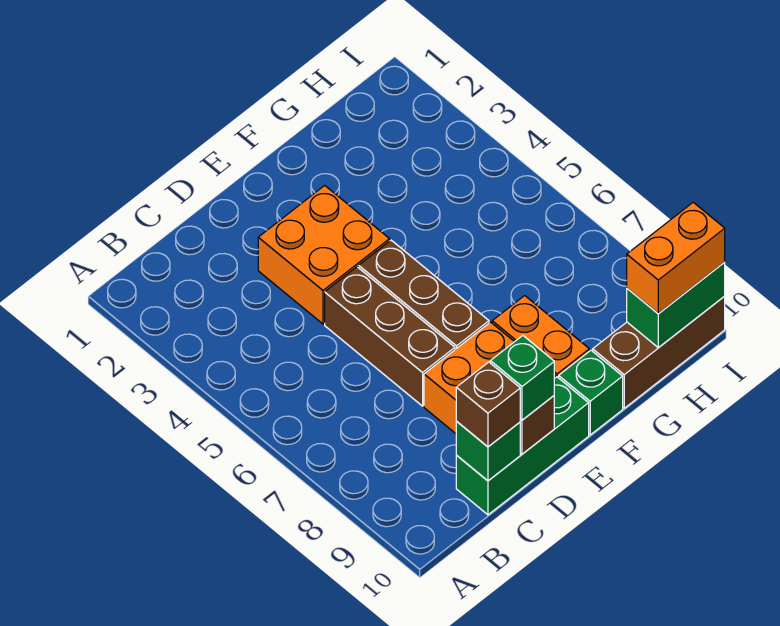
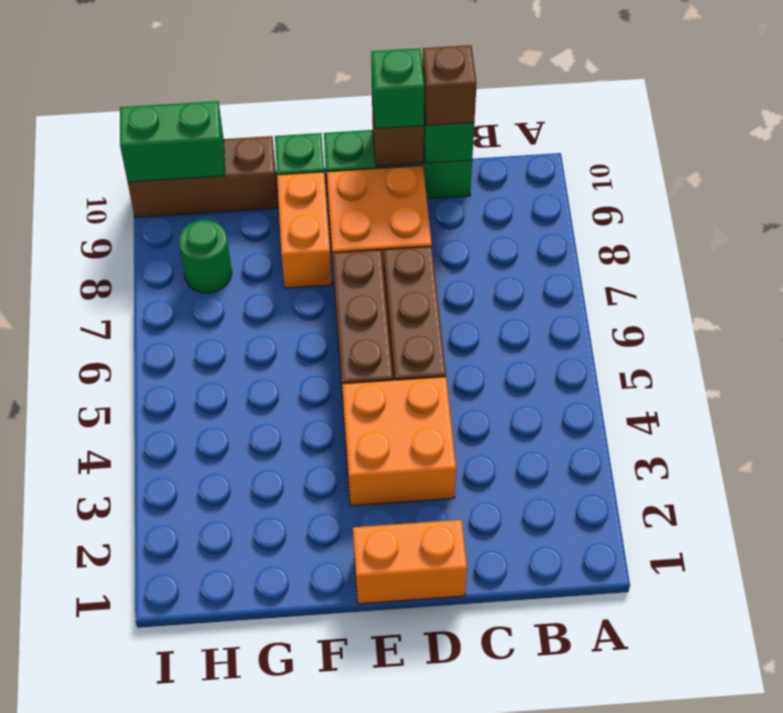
none -> green round brick H8 level 1
orange brick H10:I10 level 3 -> orange brick D1:E1 level 1

